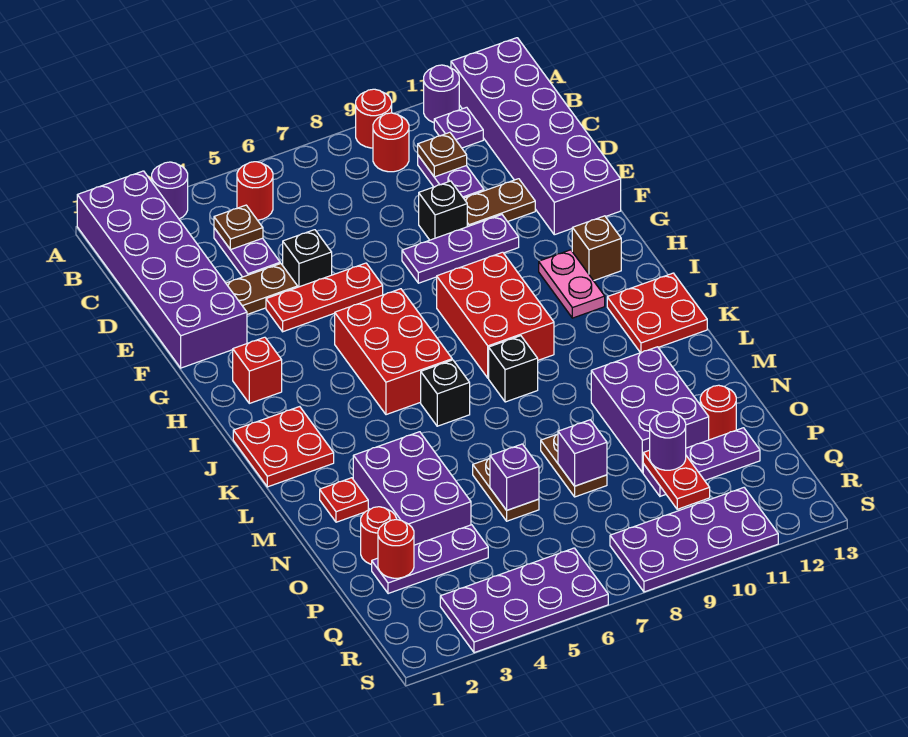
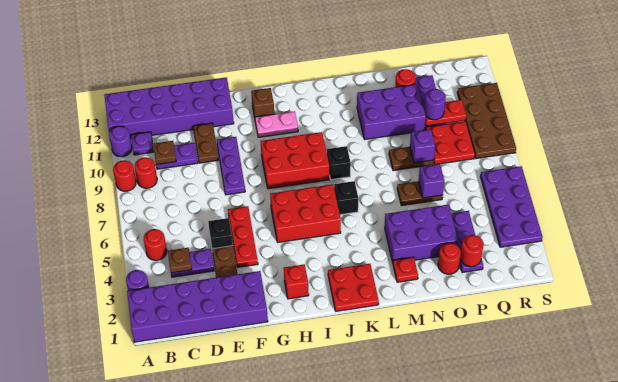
black brick E9 level 1 -> none
red plate J12:K13 level 1 -> red plate P8:Q9 level 1
purple plate R8:S11 level 1 -> brown plate R8:S11 level 1

